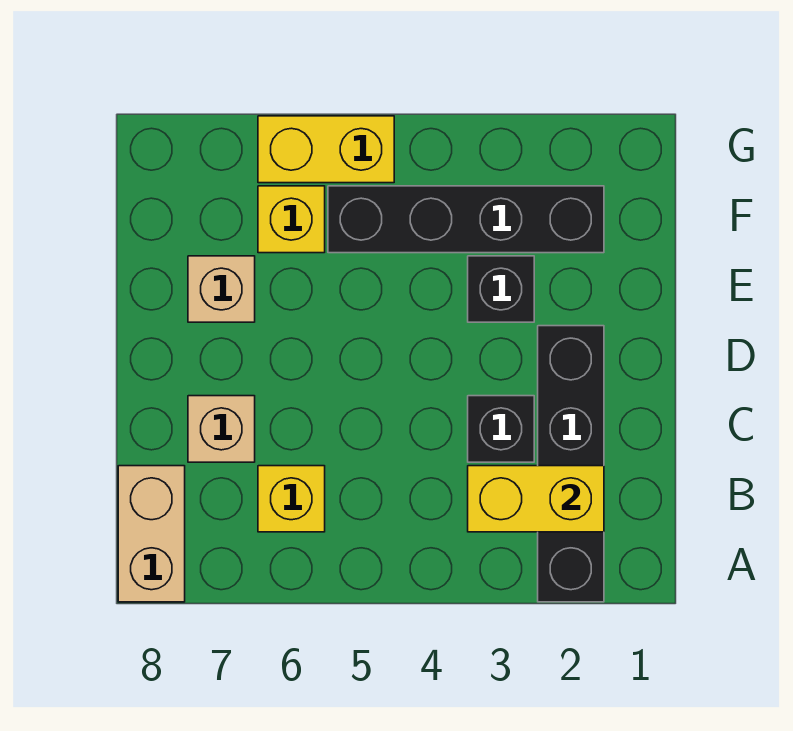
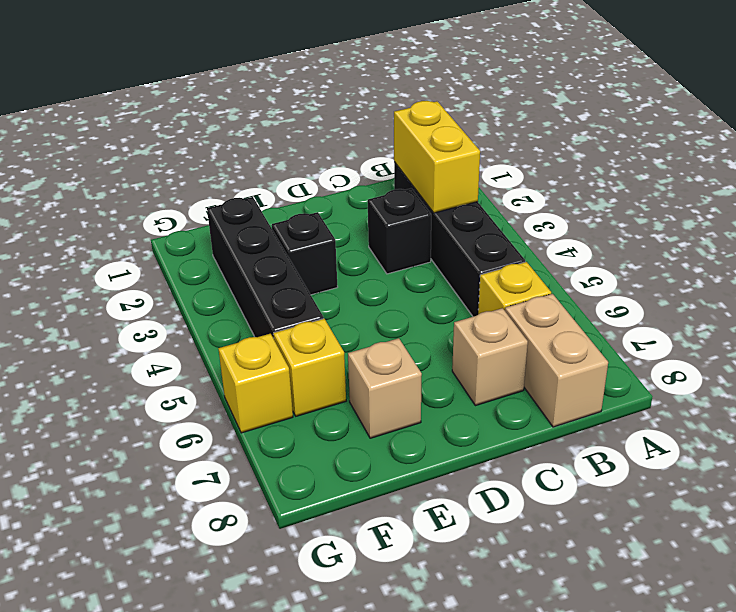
black brick A2:D2 level 1 -> black brick B2:B5 level 1
tan brick A8:B8 level 1 -> tan brick B7:B8 level 1
yellow brick G5:G6 level 1 -> yellow brick G6 level 1

